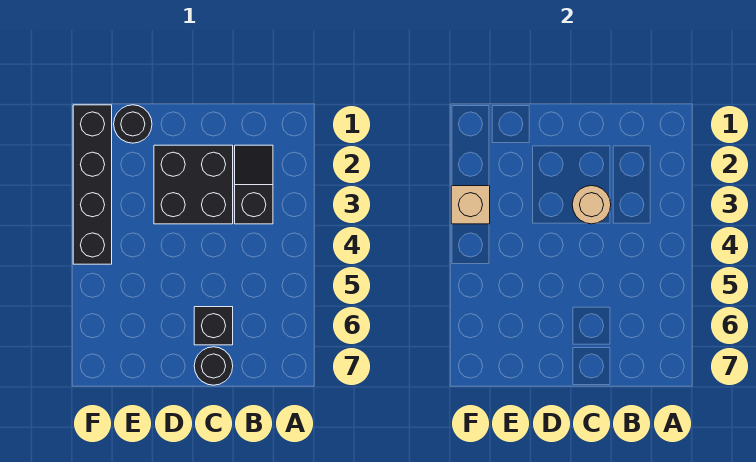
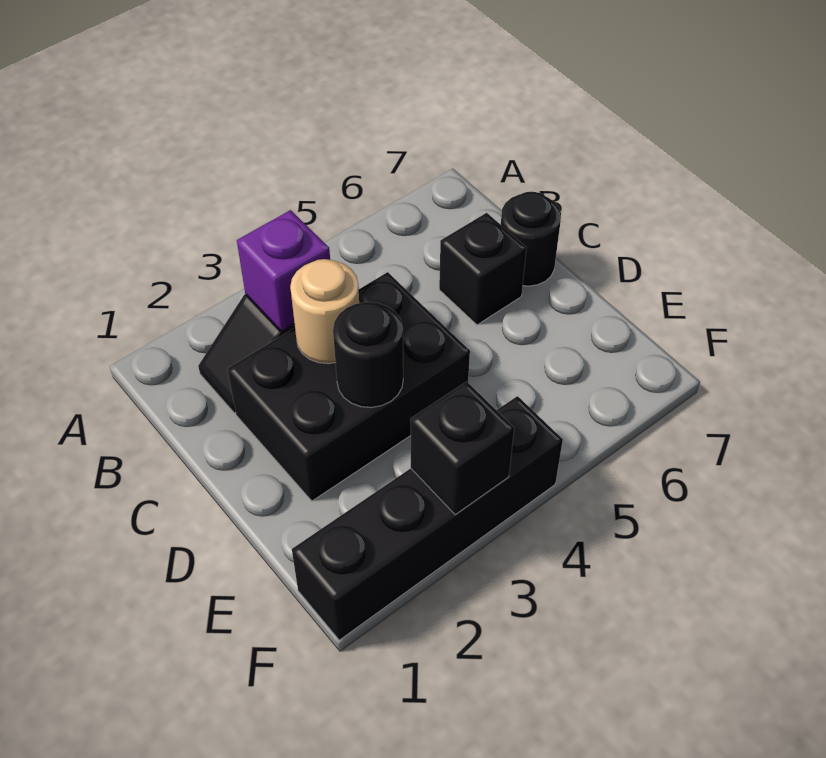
none -> purple brick B3 level 2
black brick C2:D3 level 1 -> black brick C2:D4 level 1
black round brick E1 level 1 -> black round brick D3 level 2
tan brick F3 level 2 -> black brick F3 level 2

